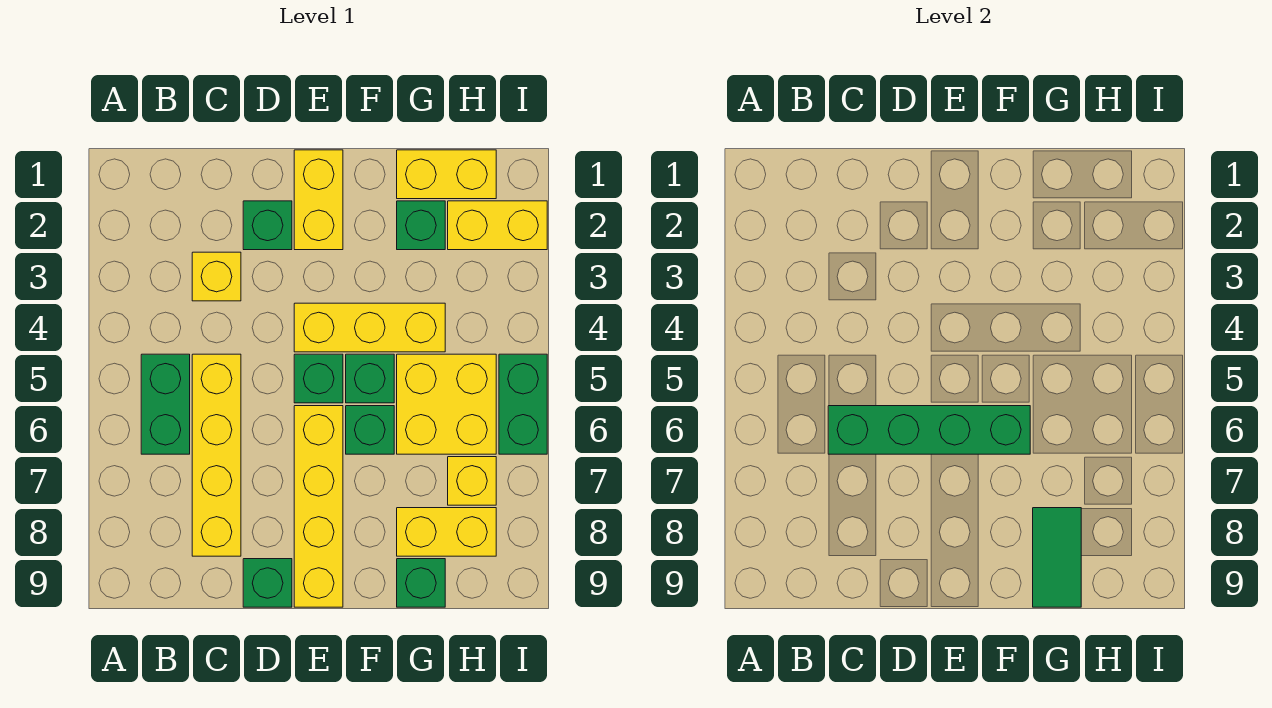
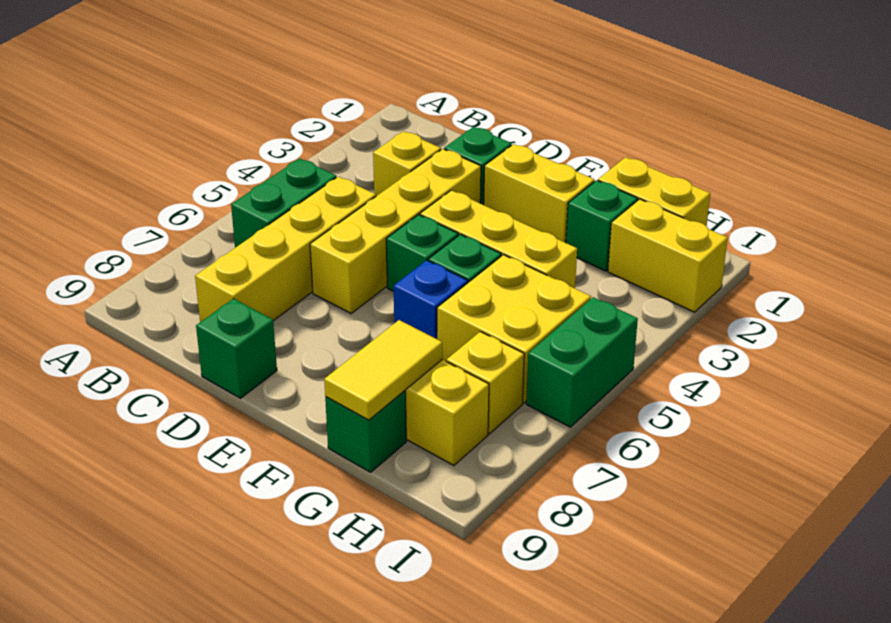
green brick C6:F6 level 2 -> none
yellow brick E1:E2 level 1 -> yellow brick E2:F2 level 1
yellow brick E6:E9 level 1 -> yellow brick D3:D6 level 1
green brick F6 level 1 -> blue brick F6 level 1
green tile G8:G9 level 2 -> yellow tile G8:G9 level 2

